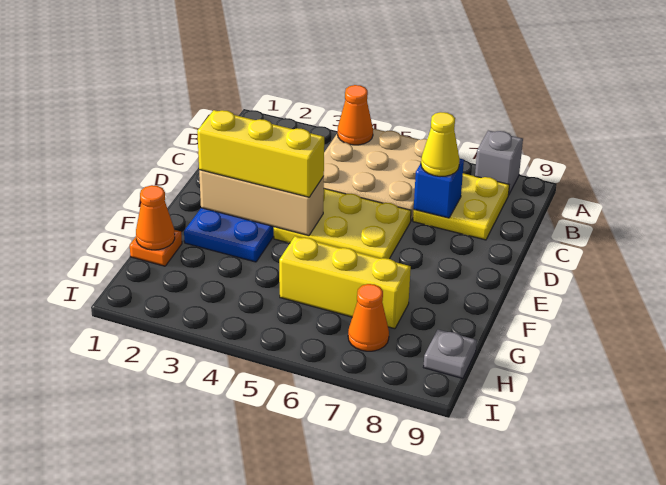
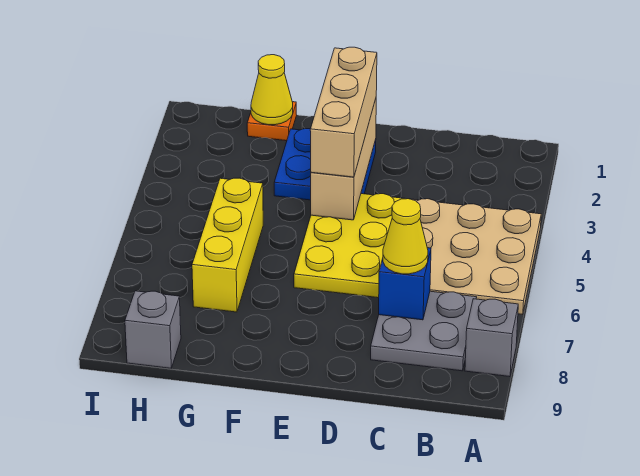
orange cone A4 level 2 -> none
yellow plate B7:C8 level 1 -> grey plate B7:C8 level 1
yellow brick E2:E4 level 3 -> tan brick E2:E4 level 3
orange cone G1 level 2 -> yellow cone G1 level 2
orange cone H7 level 1 -> none
grey plate H9 level 1 -> grey brick H9 level 1

